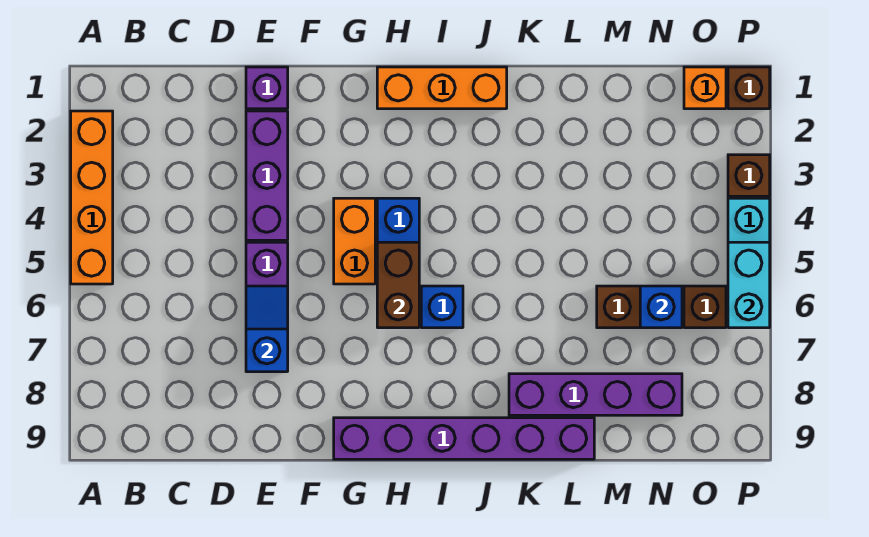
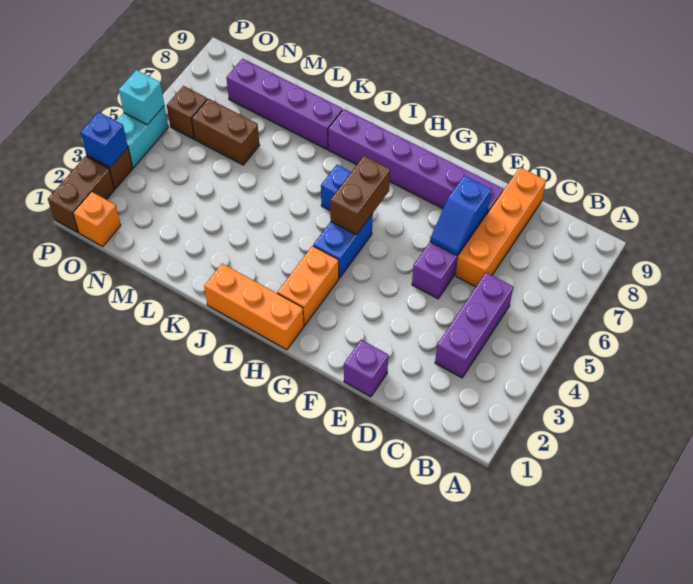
orange brick A2:A5 level 1 -> orange brick D6:D9 level 1
purple brick E2:E4 level 1 -> purple brick C3:C5 level 1
orange brick G4:G5 level 1 -> orange brick H2:H3 level 1
purple brick G9:L9 level 1 -> purple brick E8:J8 level 1
blue brick N6 level 2 -> blue brick P3 level 2
brown brick P1 level 1 -> brown brick P1:P2 level 1
cyan brick P5:P6 level 2 -> cyan brick P5 level 2

